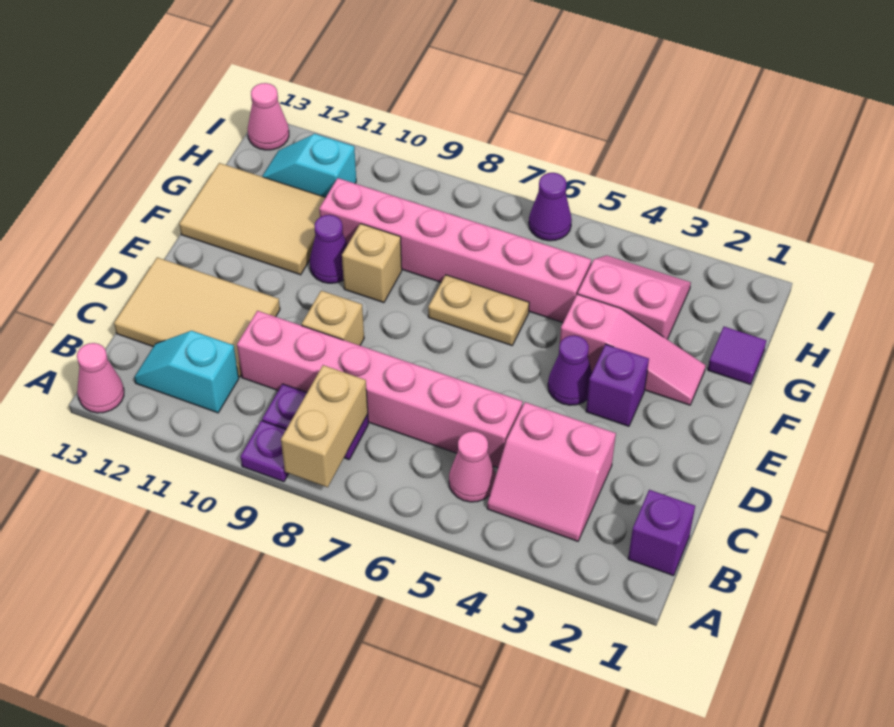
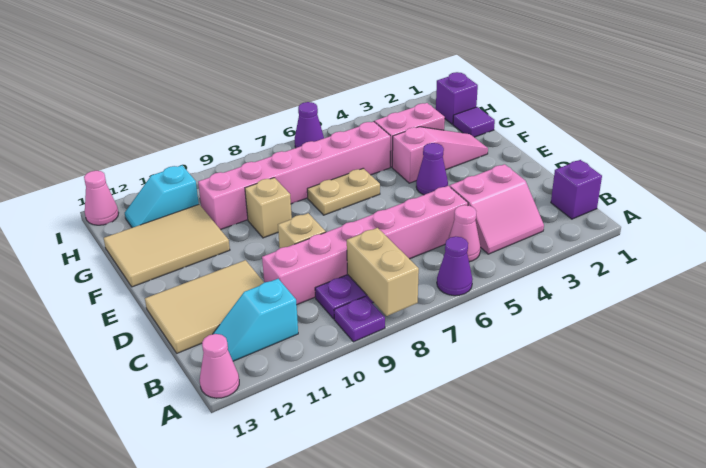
purple brick E3 level 1 -> purple brick H1 level 1
purple cone F10 level 1 -> purple cone A6 level 1

